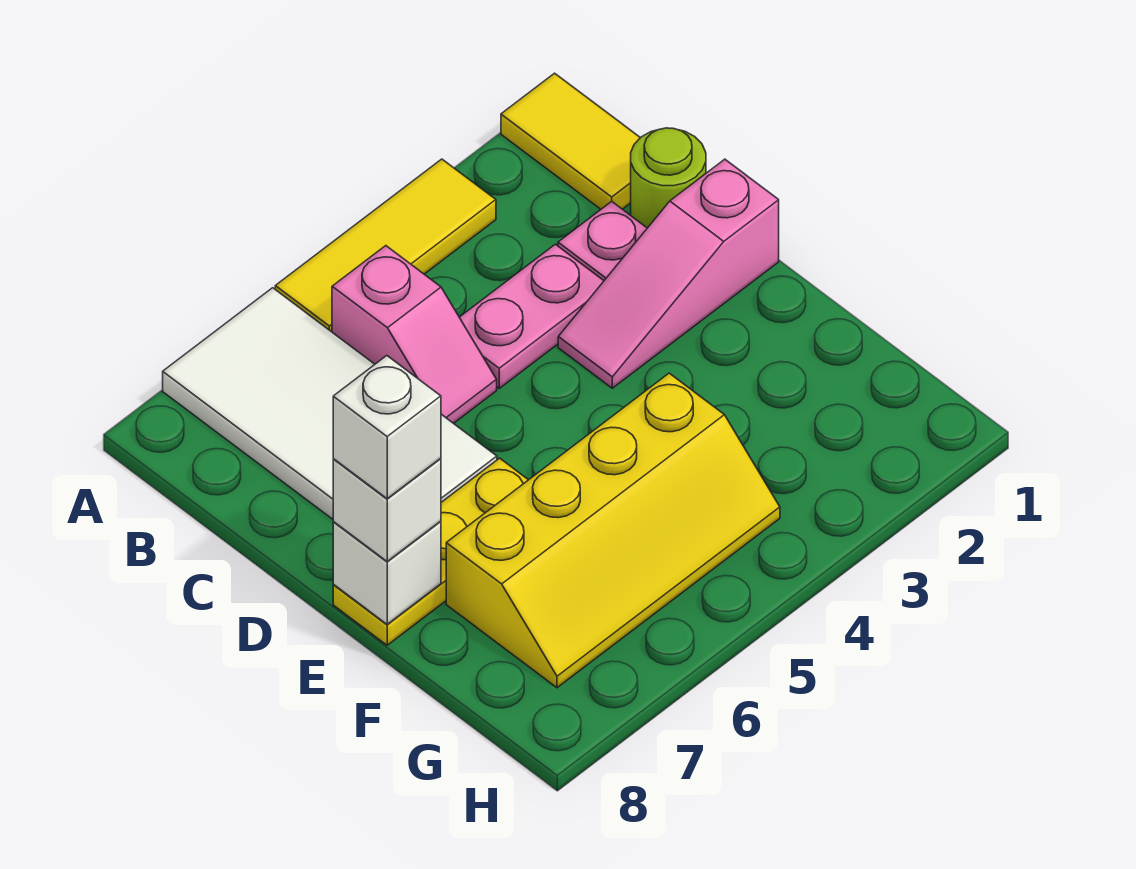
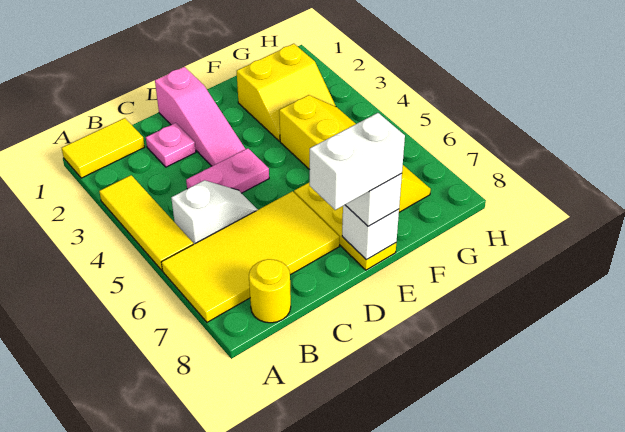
white tile A6:D7 level 1 -> yellow tile A6:D7 level 1
pink slope B5:C5 level 1 top B -> white slope B5:C5 level 1 top B
none -> yellow round brick B8 level 1
lime round brick C1 level 1 -> none
pink plate C3:C4 level 1 -> pink plate C4:D4 level 1
white brick E8 level 4 -> white brick D8:E8 level 4
none -> yellow slope F2:G3 level 1 top 2

